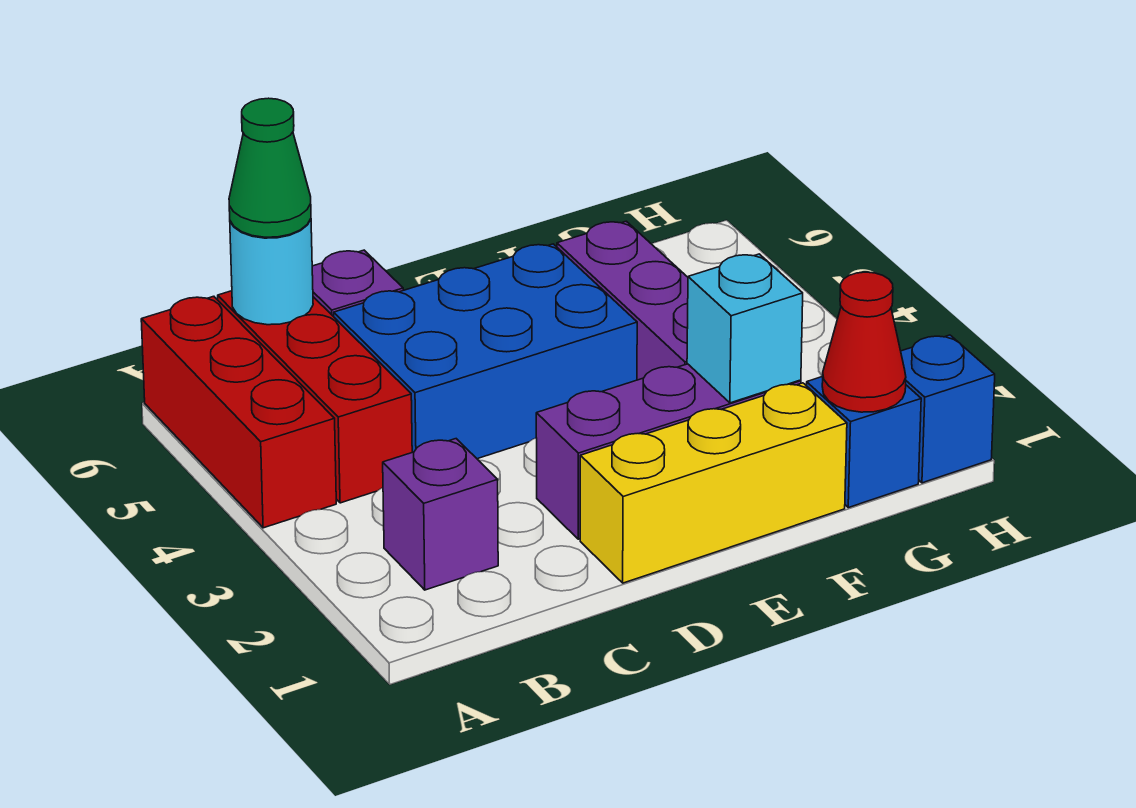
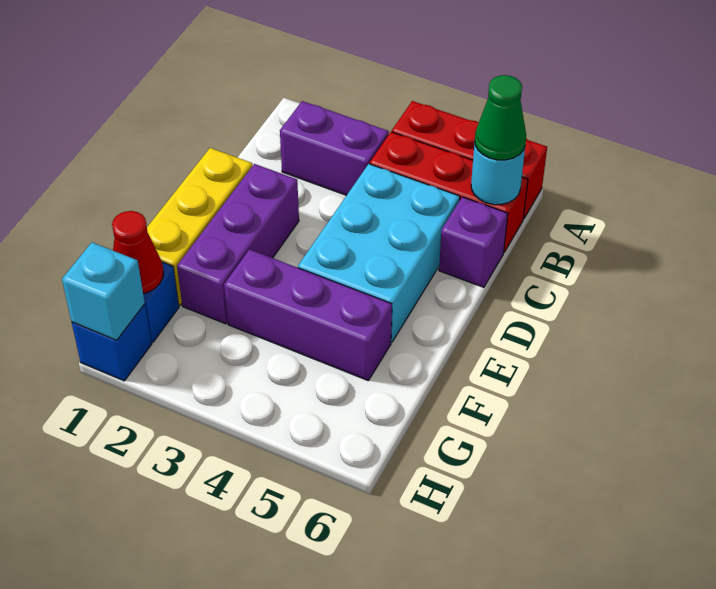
purple brick B2 level 1 -> purple brick B2:B3 level 1
blue brick C4:E5 level 1 -> cyan brick C4:E5 level 1
cyan brick F2 level 2 -> cyan brick H1 level 2

